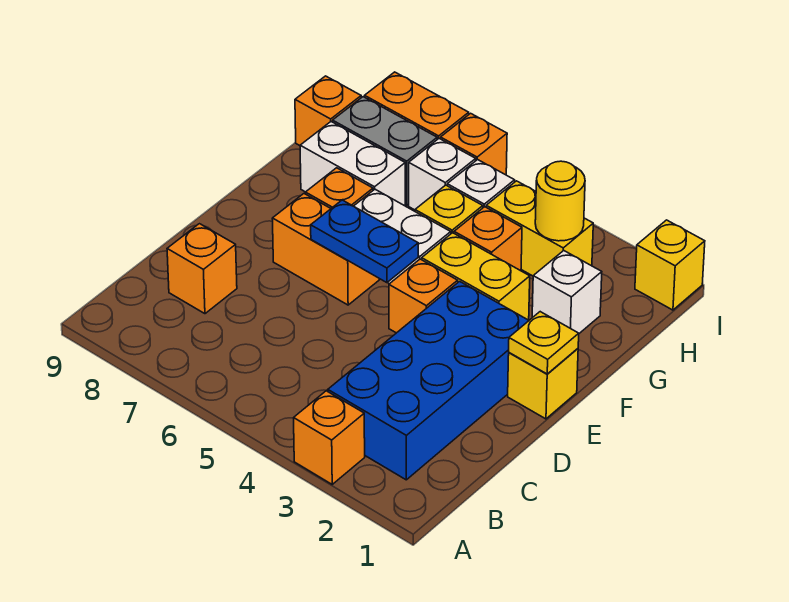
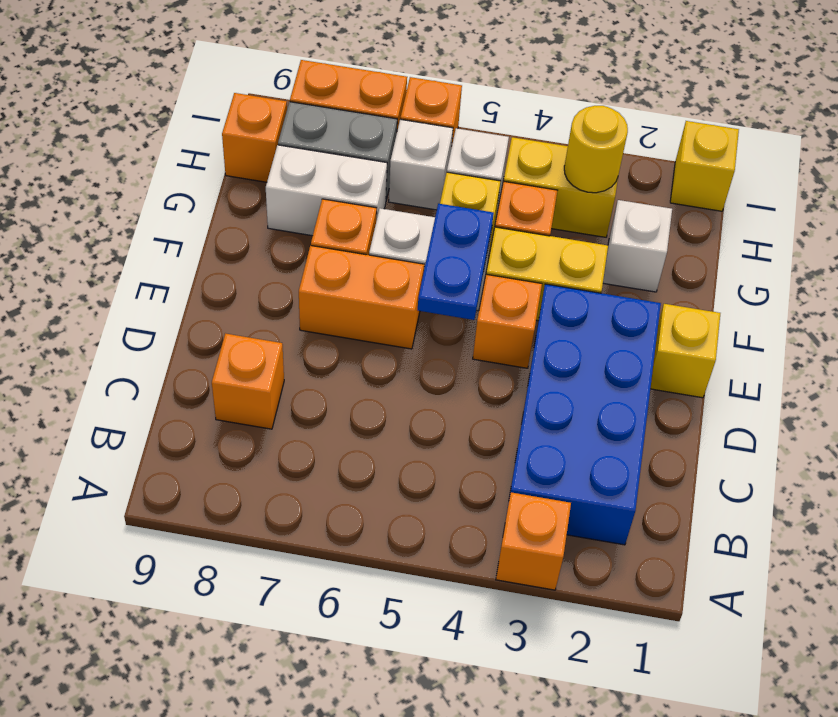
yellow plate E1 level 2 -> none
blue plate E5:E6 level 2 -> blue plate E5:F5 level 2

